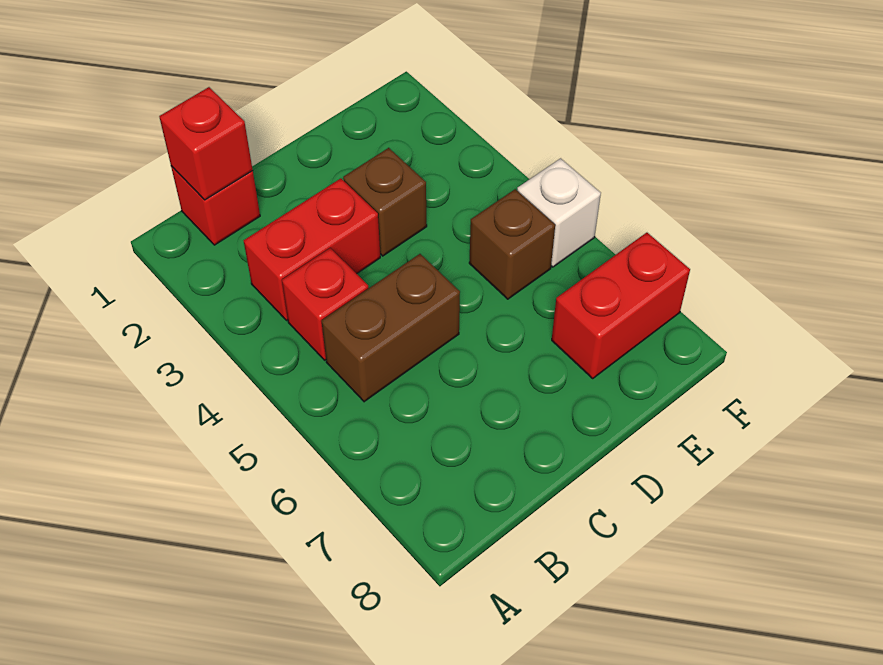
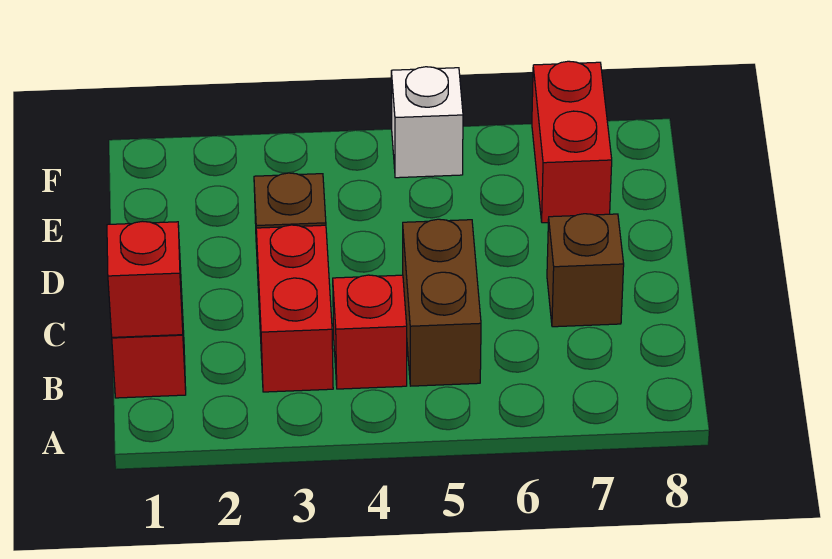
brown brick E5 level 1 -> brown brick C7 level 1

